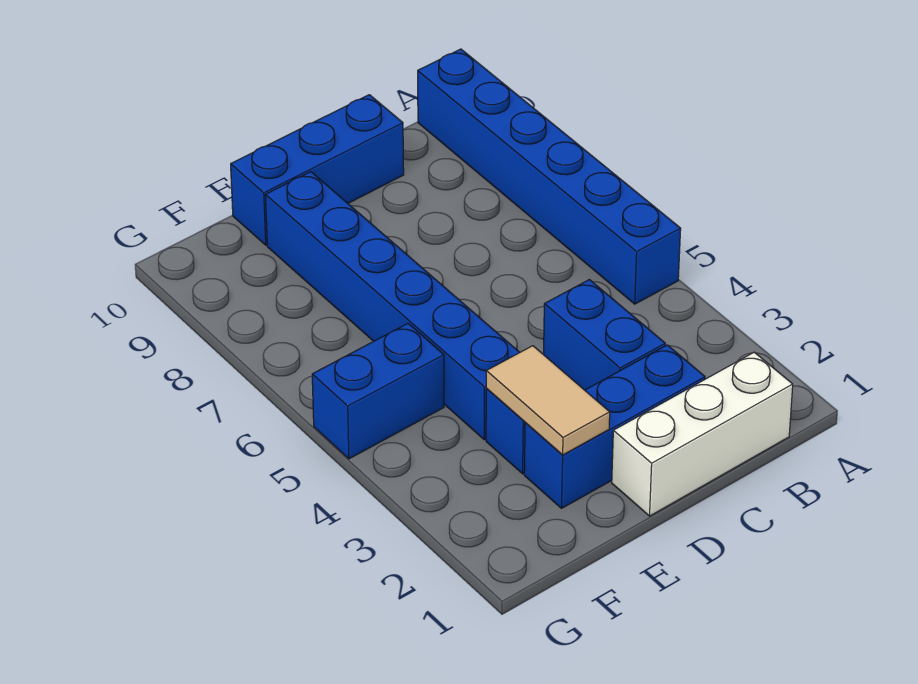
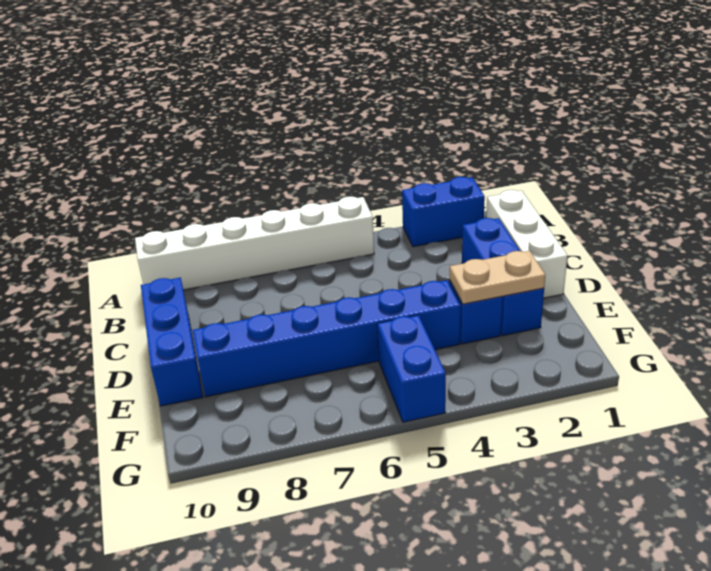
blue brick A5:A10 level 1 -> white brick A5:A10 level 1
blue brick C3:C4 level 1 -> blue brick A2:A3 level 1
tan tile E2:E3 level 2 -> tan plate E2:E3 level 2

